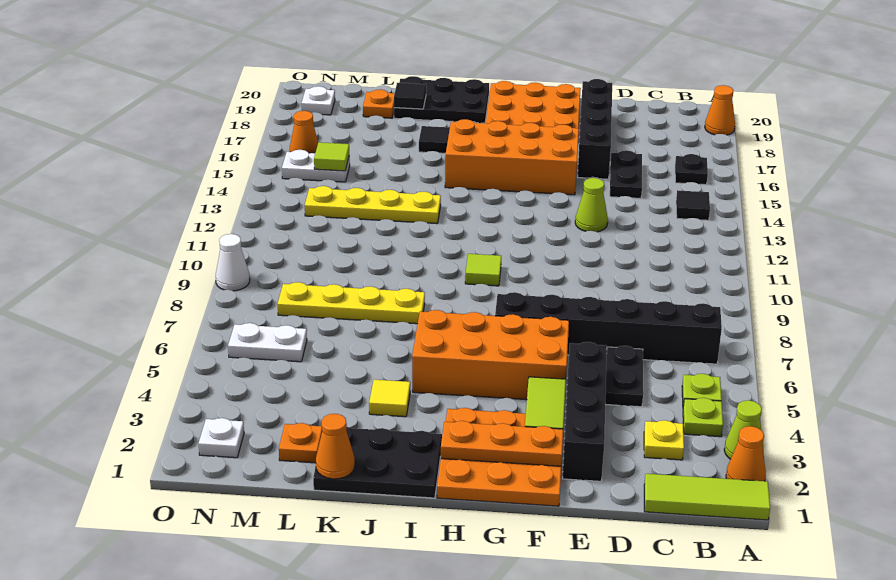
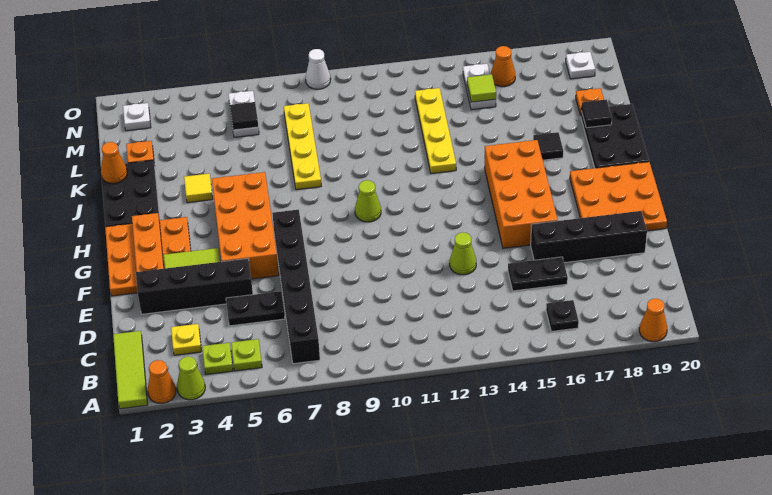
black tile B14 level 1 -> black tile M6 level 2
lime tile H10 level 1 -> lime cone H10 level 1

